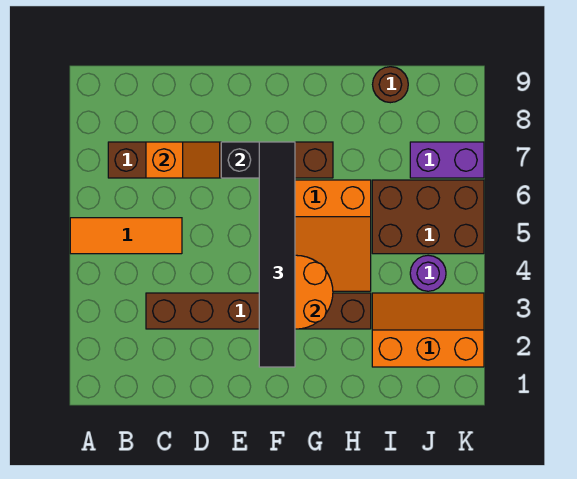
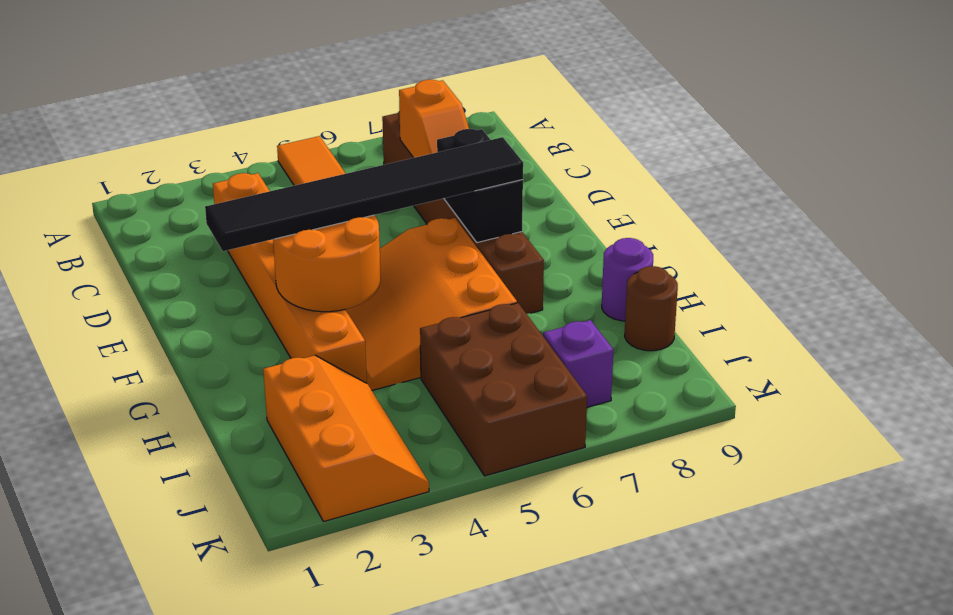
brown brick C3:H3 level 1 -> orange brick C3:H3 level 1
purple round brick J4 level 1 -> purple round brick H9 level 1
purple brick J7:K7 level 1 -> purple brick J7 level 1

